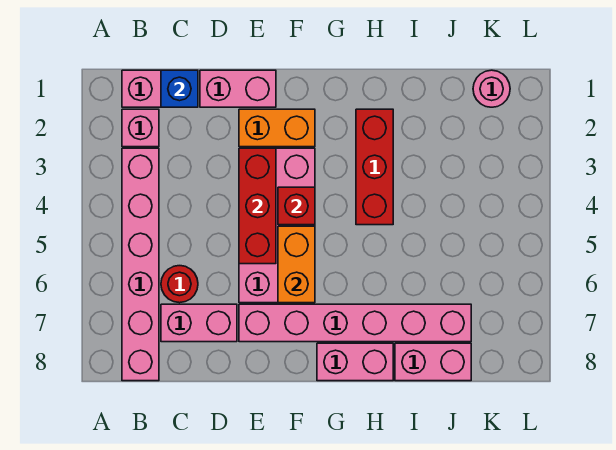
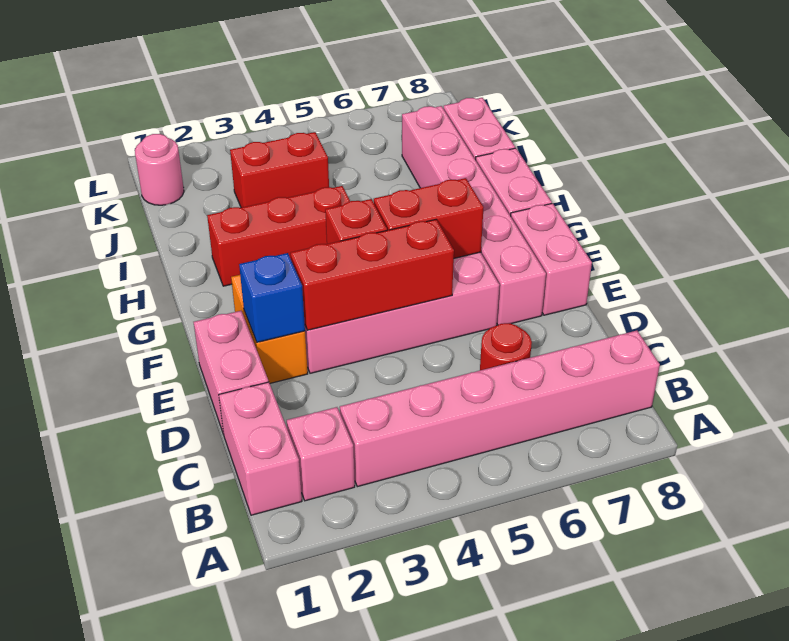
blue brick C1 level 2 -> blue brick E2 level 2
pink brick C7:D7 level 1 -> pink brick E8:F8 level 1
orange brick F5:F6 level 2 -> red brick F5:F6 level 2
none -> red brick J3:J4 level 1

